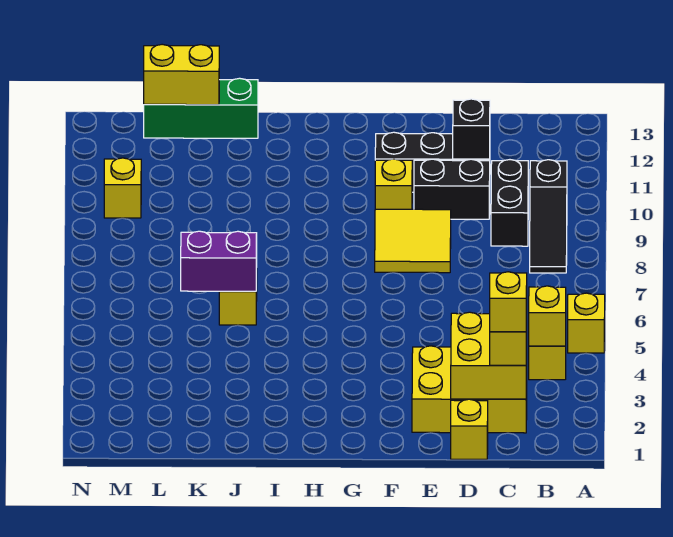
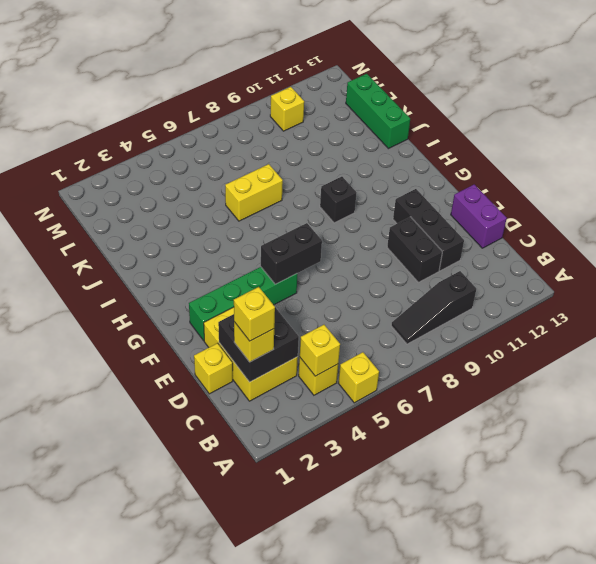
yellow brick C2:D3 level 2 -> black brick C2:D3 level 2
black brick C9:C10 level 1 -> black brick F5:F6 level 2
black brick D11 level 2 -> black brick H9 level 1
yellow tile E8:F9 level 1 -> none
none -> green brick F2:F5 level 1
yellow brick F10 level 1 -> none
purple brick J6:K6 level 2 -> purple brick D13:E13 level 1
yellow brick K13:L13 level 2 -> none

